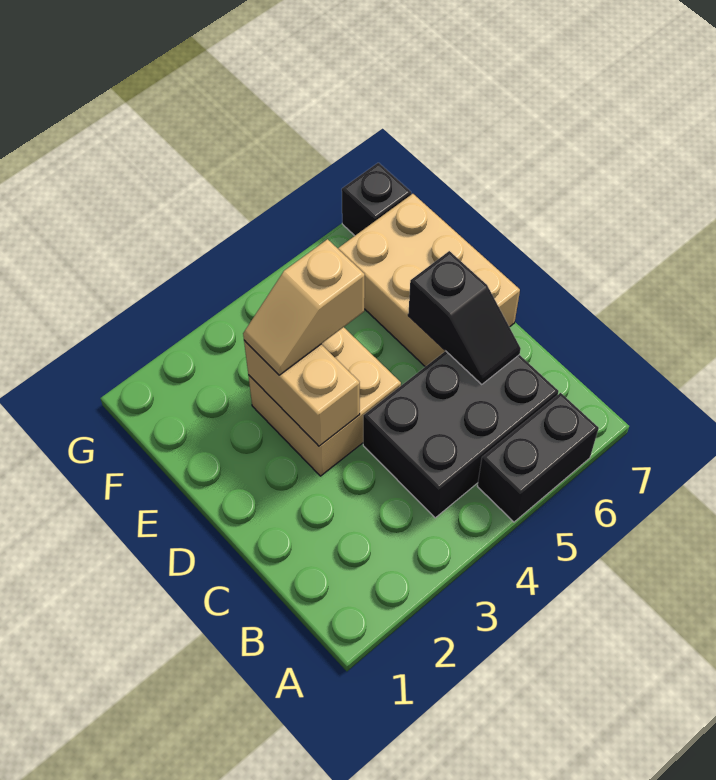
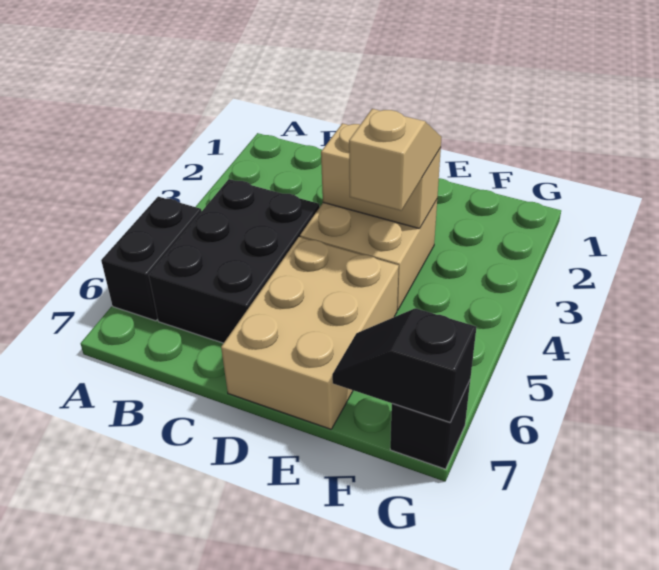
black slope C6:D6 level 2 top D -> black slope F7:G7 level 2 top G
tan brick D6:F7 level 1 -> tan brick D5:E7 level 1

